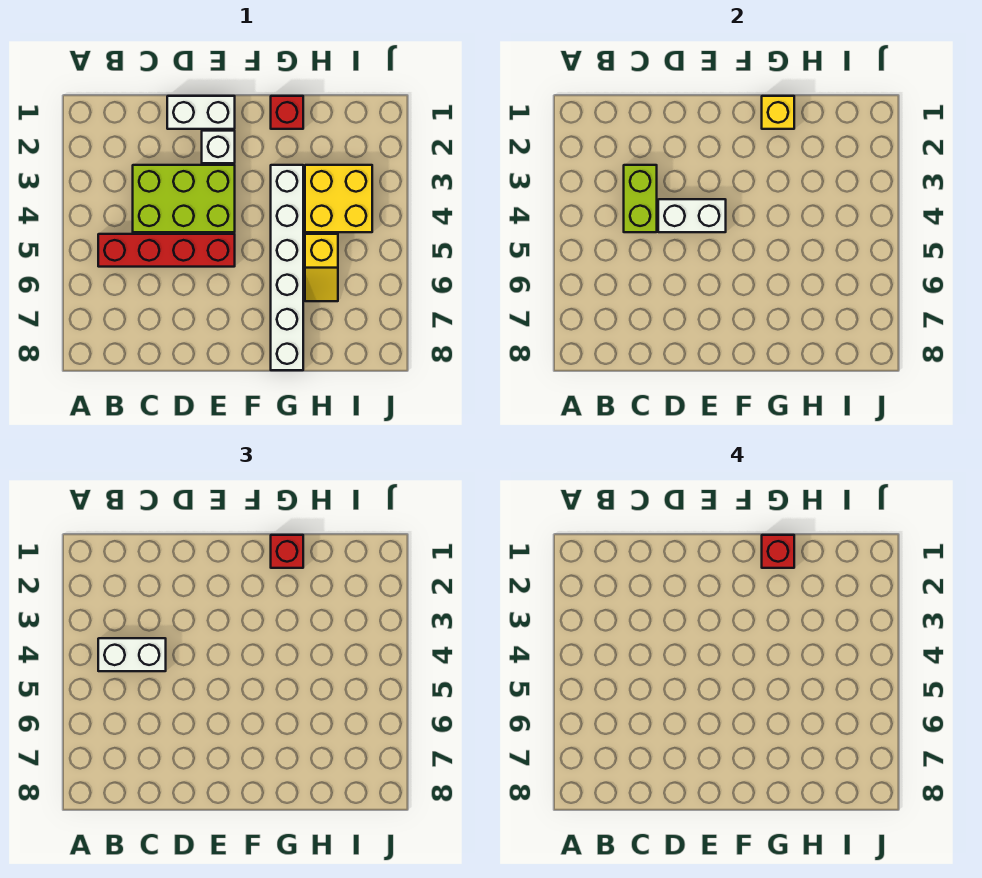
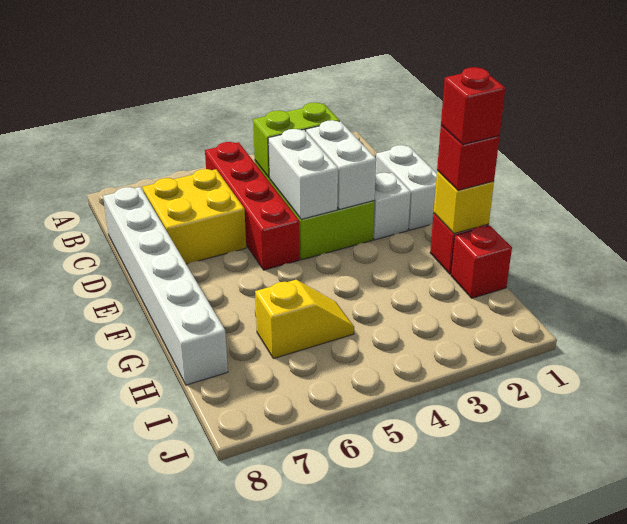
white brick B4:C4 level 3 -> white brick D3:E3 level 2
white brick G3:G8 level 1 -> white brick C8:H8 level 1
none -> red brick H1 level 1
yellow brick H3:I4 level 1 -> yellow brick C6:D7 level 1
yellow slope H5:H6 level 1 top 5 -> yellow slope H5:H6 level 1 top 6

